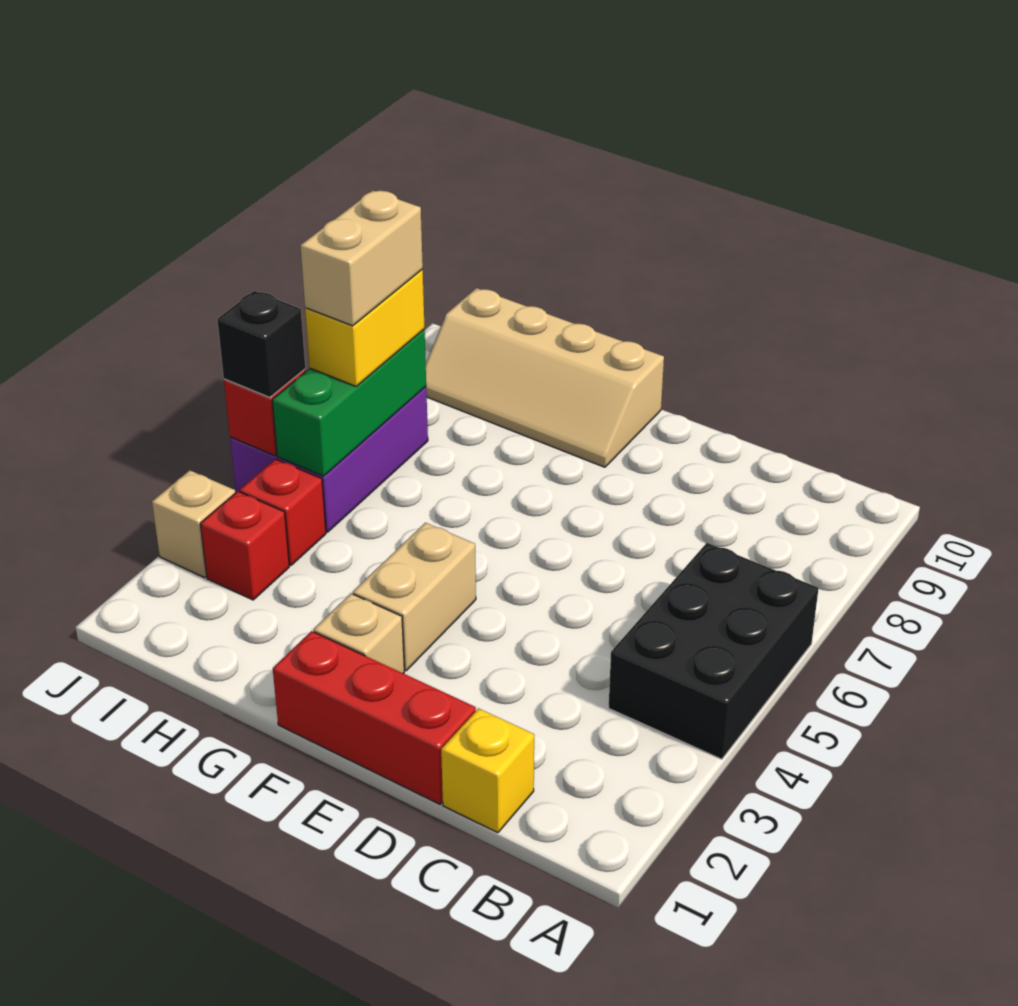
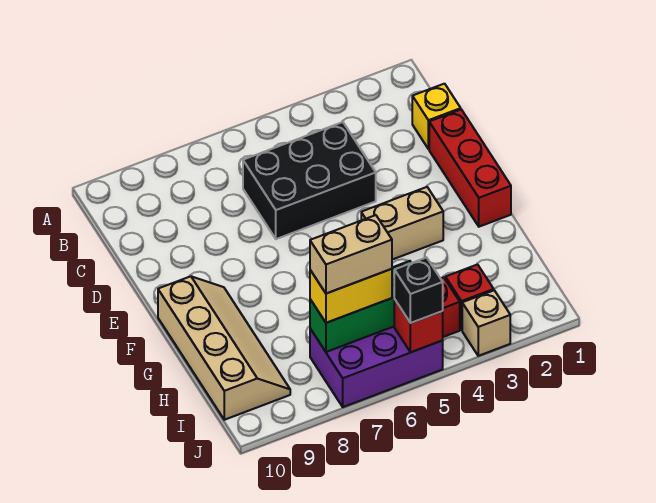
black brick A4:B6 level 1 -> black brick C4:D6 level 1
tan brick F2 level 1 -> none

